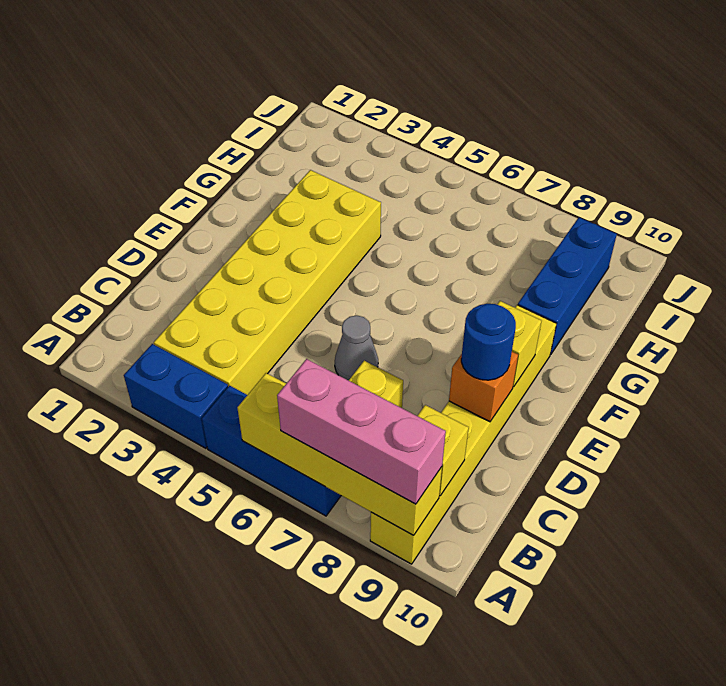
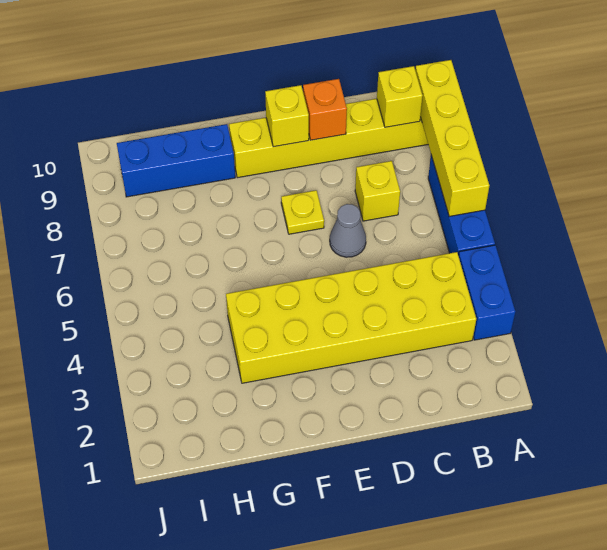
pink brick A7:A9 level 3 -> none
blue round brick D9 level 3 -> none
none -> yellow plate E7 level 1

